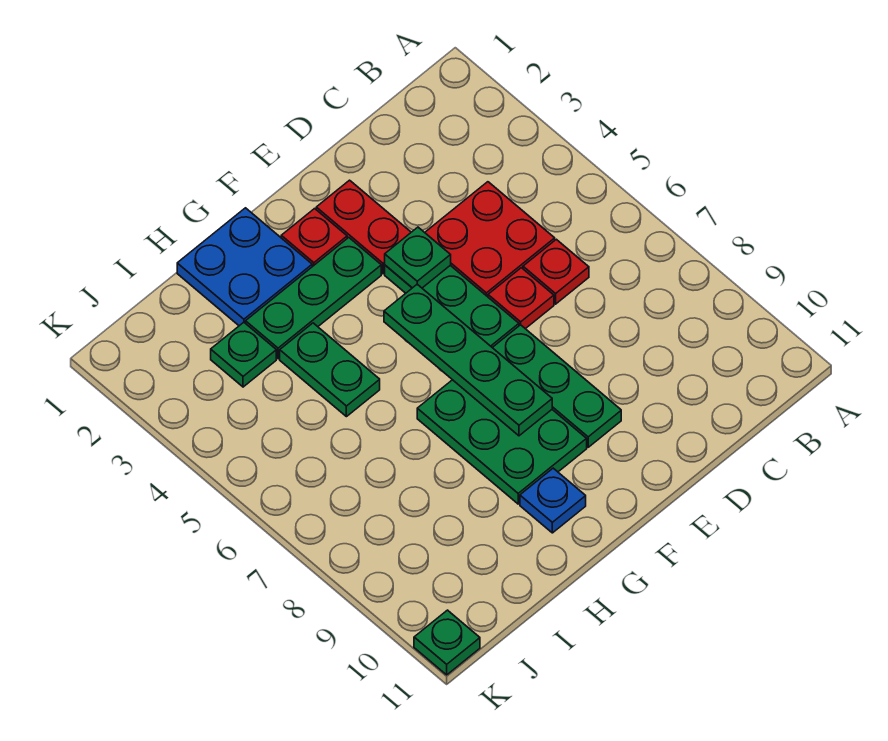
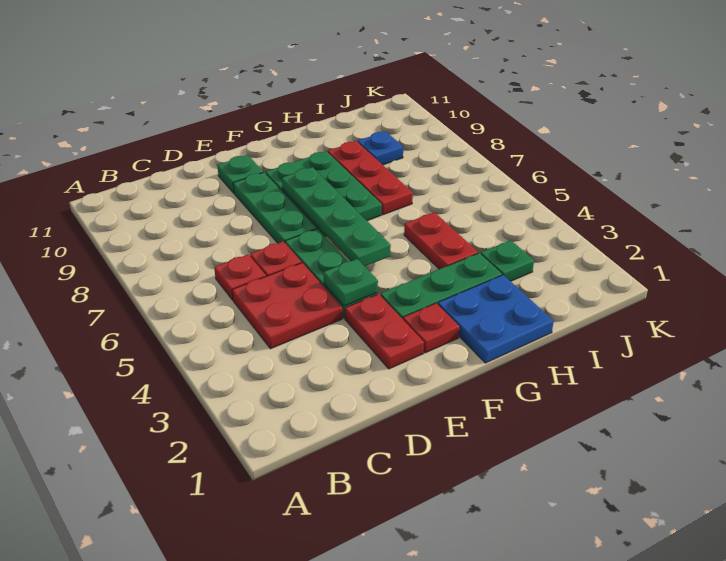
blue plate G10 level 1 -> blue plate I9 level 1
green plate H4:H5 level 1 -> red plate H4:H5 level 1
none -> red plate H7:H9 level 1
green plate K11 level 1 -> green plate E10 level 1

